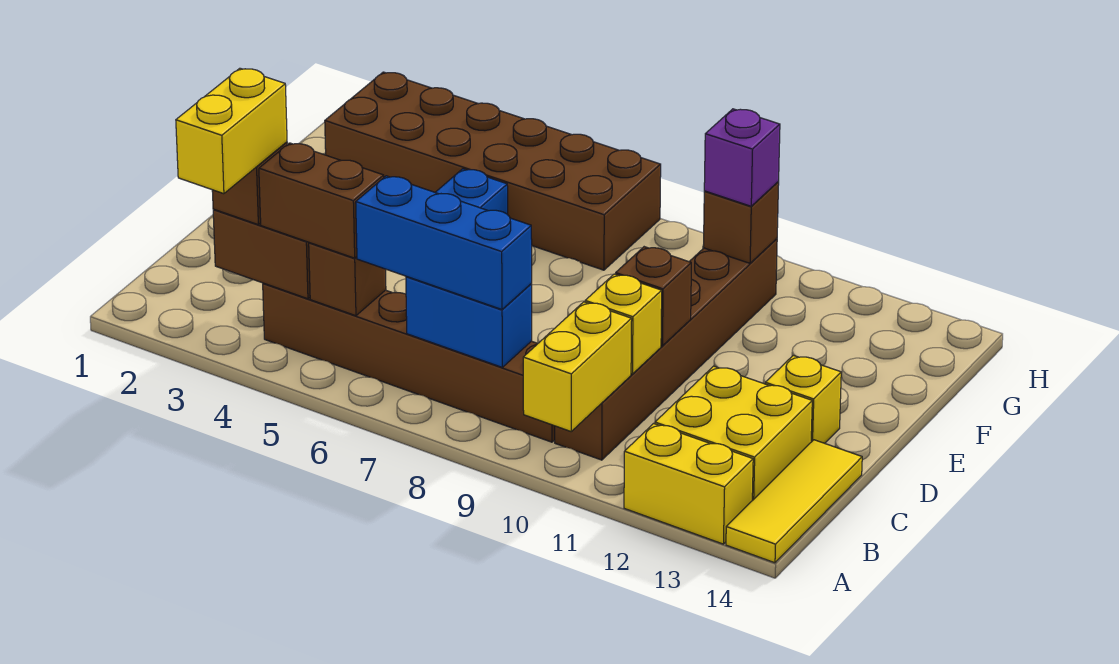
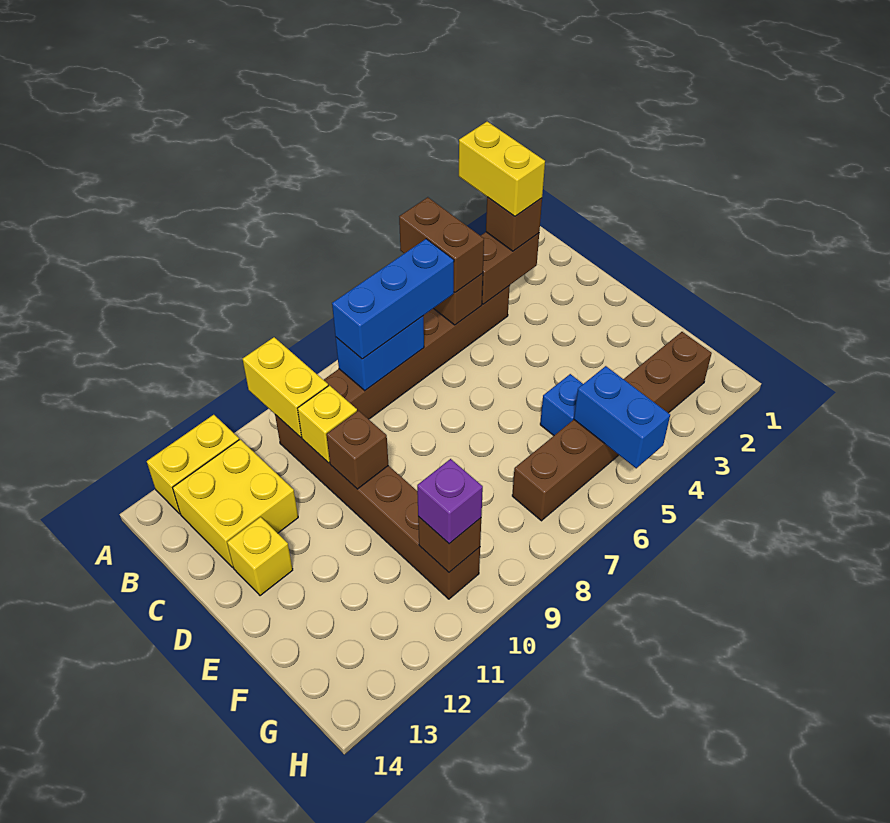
yellow tile A14:C14 level 1 -> none
brown brick B4:B5 level 3 -> brown brick A5:B5 level 3
brown brick G2:H7 level 1 -> brown brick G2:G7 level 1
none -> blue brick G5:H5 level 2

